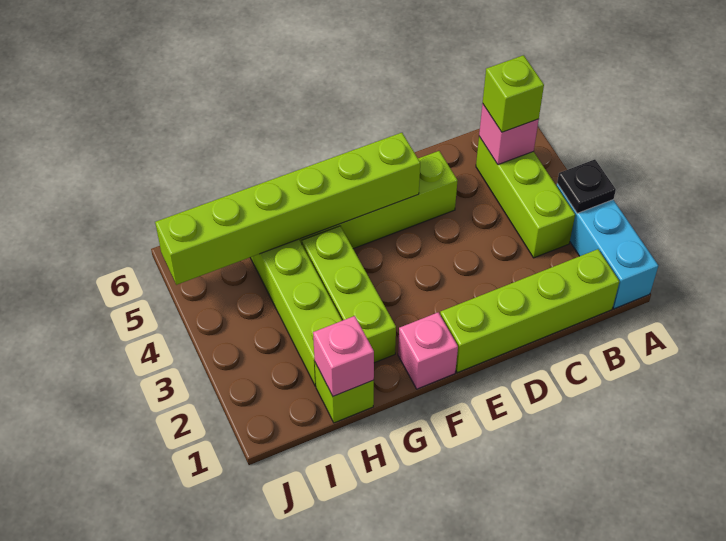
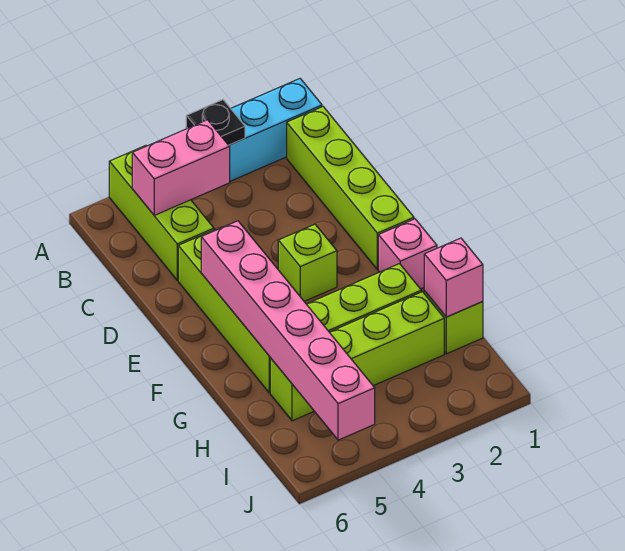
lime brick B3:B5 level 1 -> lime brick A5:C5 level 1
pink brick B5 level 2 -> pink brick B4:B5 level 2
lime brick B5 level 3 -> lime brick E3 level 1
lime brick E5:J5 level 2 -> pink brick E5:J5 level 2

